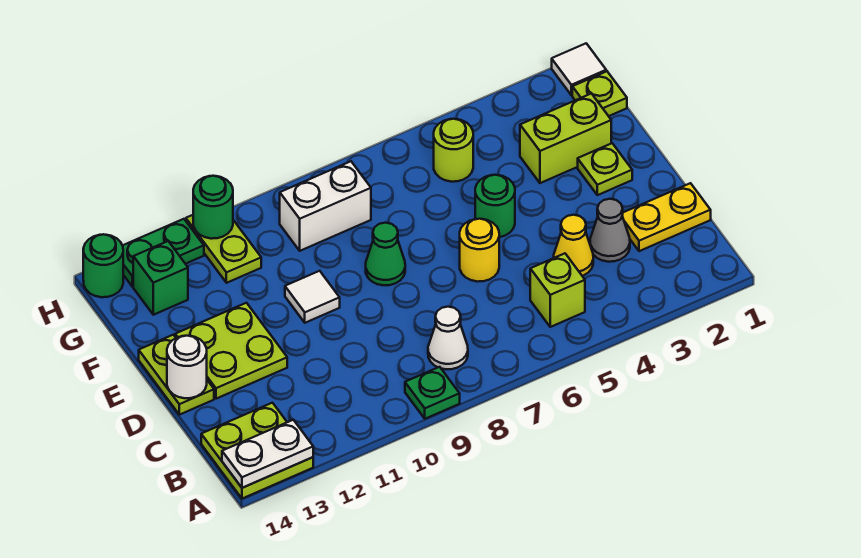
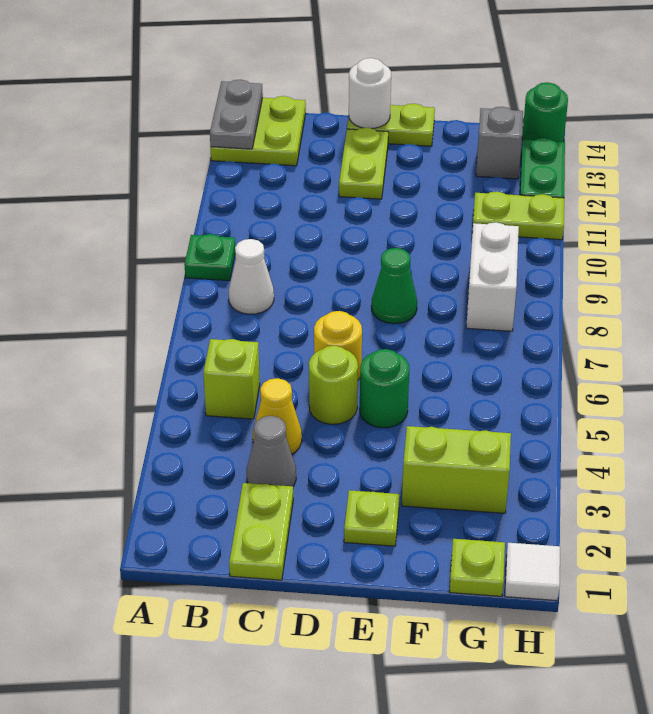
white plate A13:A14 level 2 -> grey plate A13:A14 level 2
yellow plate C1:C2 level 1 -> lime plate C1:C2 level 1
lime plate D12:E13 level 1 -> lime plate D12:D13 level 1
white tile E10 level 1 -> none
lime brick F2:F3 level 1 -> lime brick F3:G3 level 1
lime round brick G5 level 1 -> lime round brick D5 level 1
green brick G13 level 1 -> grey brick G13 level 1
green round brick H11 level 2 -> none

